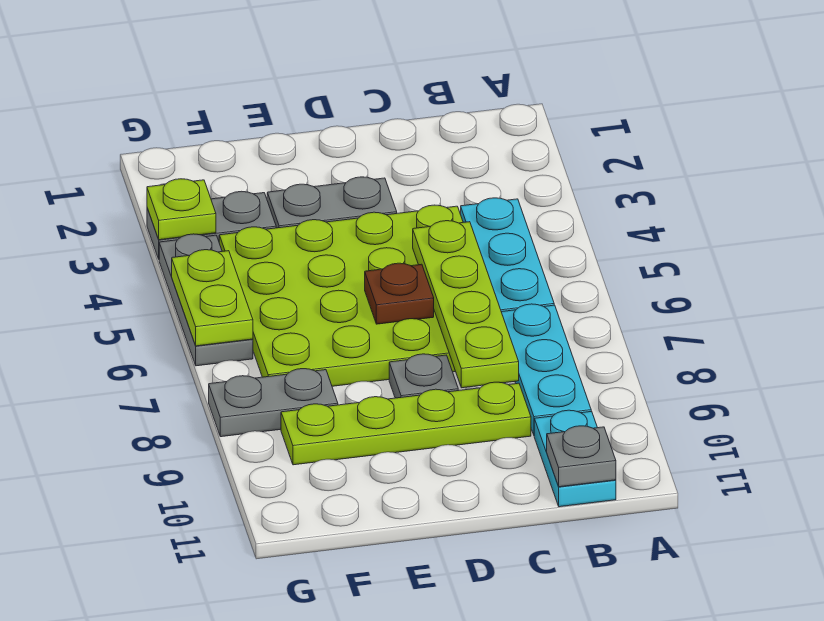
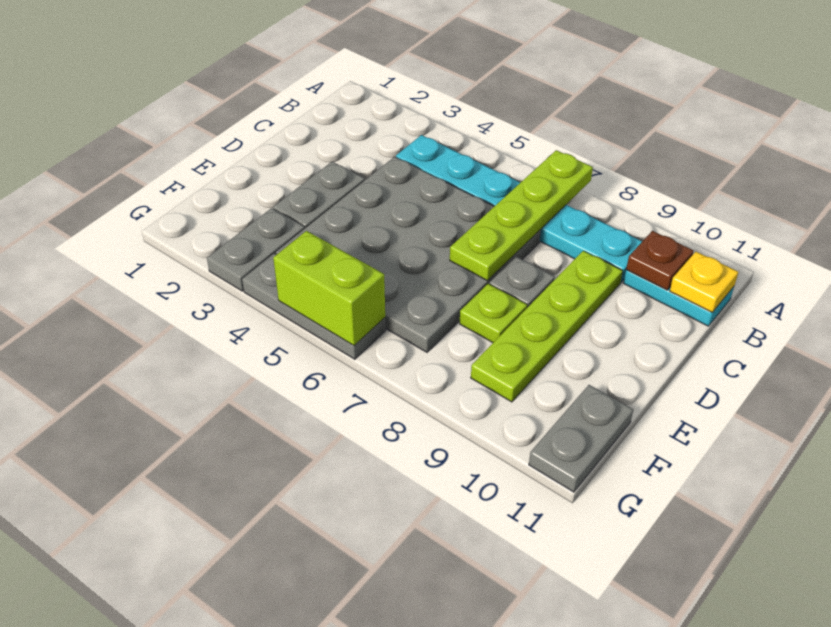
grey plate B11 level 2 -> yellow plate B11 level 2
lime plate C4:F7 level 1 -> grey plate C4:F7 level 1
lime plate C5:C8 level 2 -> lime plate A7:D7 level 2
brown plate D6 level 2 -> brown plate B10 level 2
grey plate F8:G8 level 1 -> grey plate F11:G11 level 1
lime plate G3 level 2 -> lime plate E8 level 1
lime plate G5:G6 level 2 -> lime brick G5:G6 level 2

